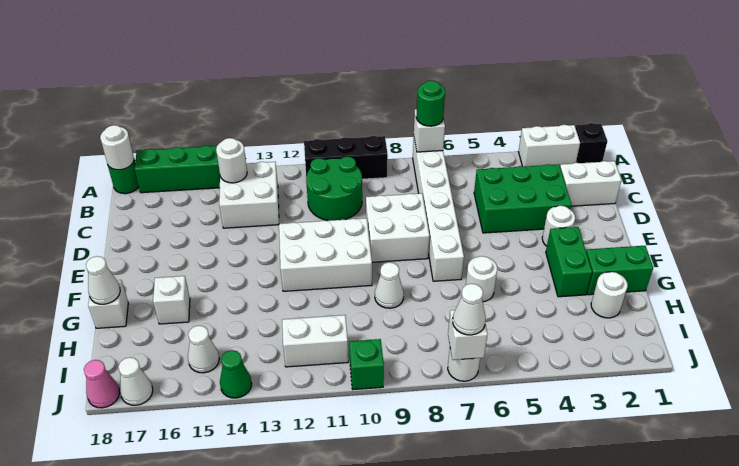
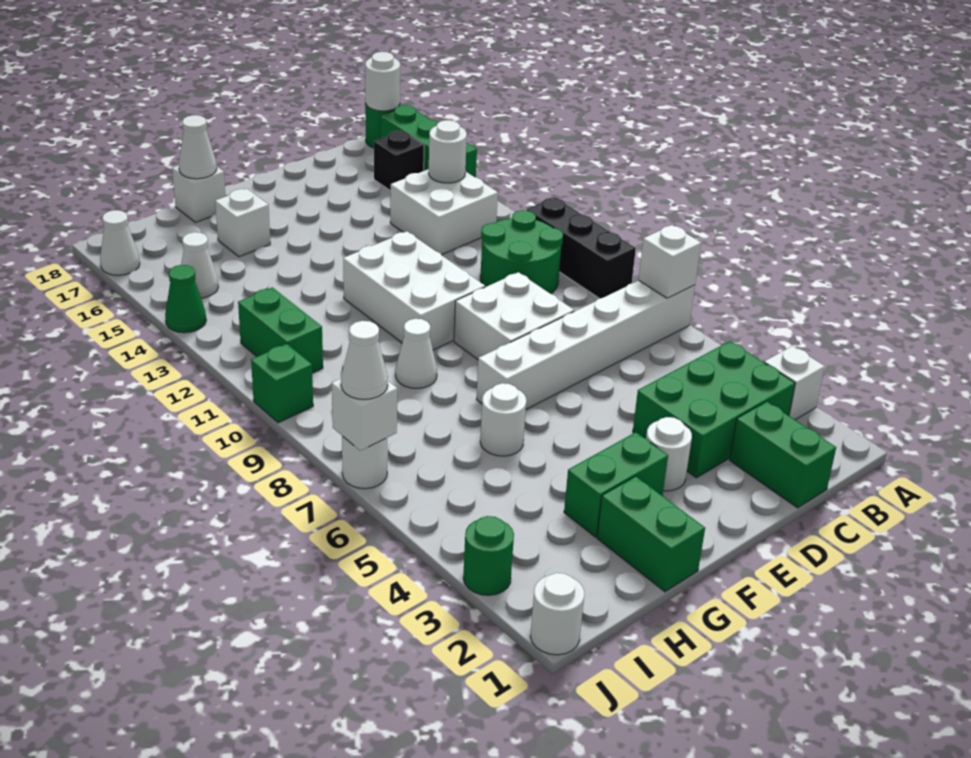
black brick A1 level 1 -> black brick B16 level 1
white brick A2:A3 level 1 -> white brick A3 level 1
green round brick A7 level 3 -> green round brick J3 level 1
white brick C1:C2 level 1 -> green brick C1:C2 level 1
green brick C3:D5 level 1 -> green brick B3:D4 level 1
white round brick H2 level 1 -> white round brick J1 level 1
white brick I11:I12 level 1 -> green brick I11:I12 level 1
pink cone J18 level 1 -> none

